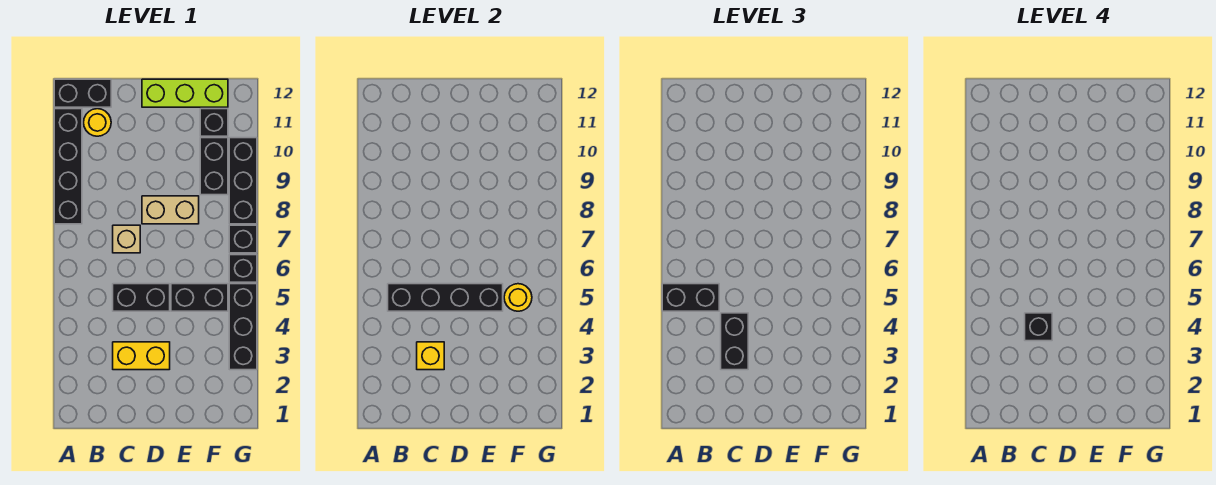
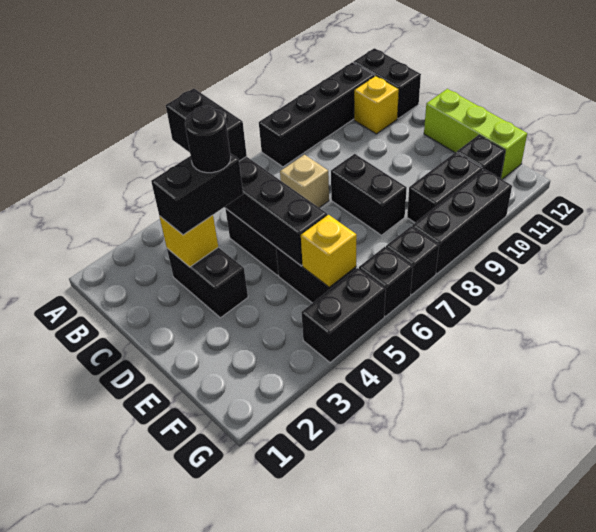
yellow round brick B11 level 1 -> yellow brick B11 level 1
yellow brick C3:D3 level 1 -> black brick C3:D3 level 1
black brick C4 level 4 -> black round brick C4 level 4
tan brick D8:E8 level 1 -> black brick D8:E8 level 1
yellow round brick F5 level 2 -> yellow brick F5 level 2
black brick G3:G5 level 1 -> black brick G4:G5 level 1

